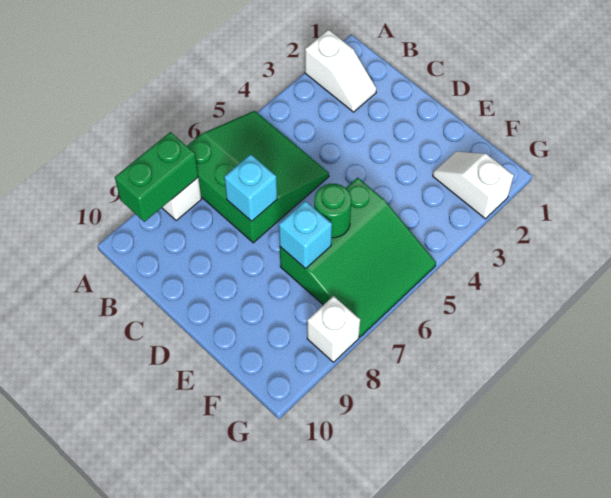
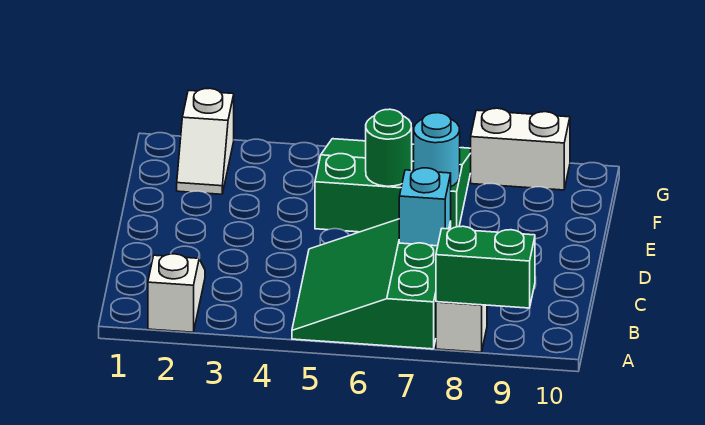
cyan brick E7 level 2 -> cyan round brick E7 level 2
white brick G8 level 1 -> white brick G8:G9 level 1

